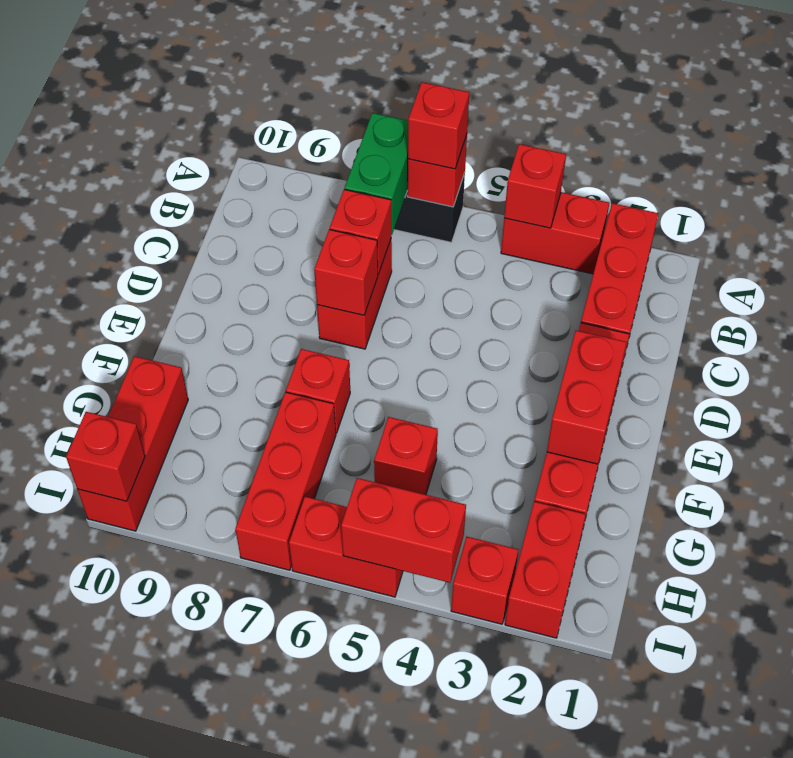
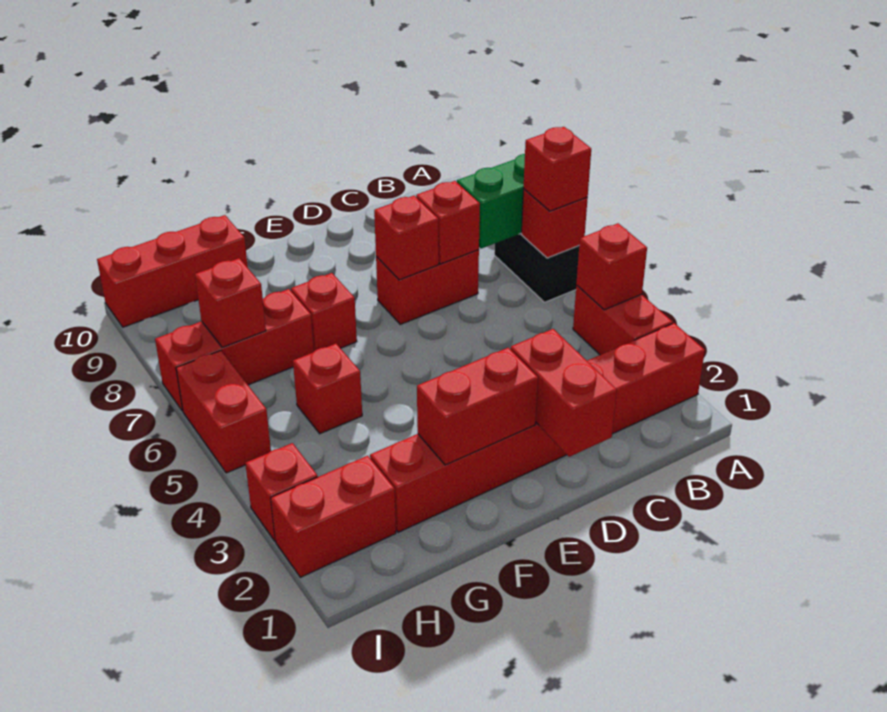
red brick I4:I5 level 2 -> red brick D1:D2 level 2
red brick I10 level 2 -> red brick H7 level 2

